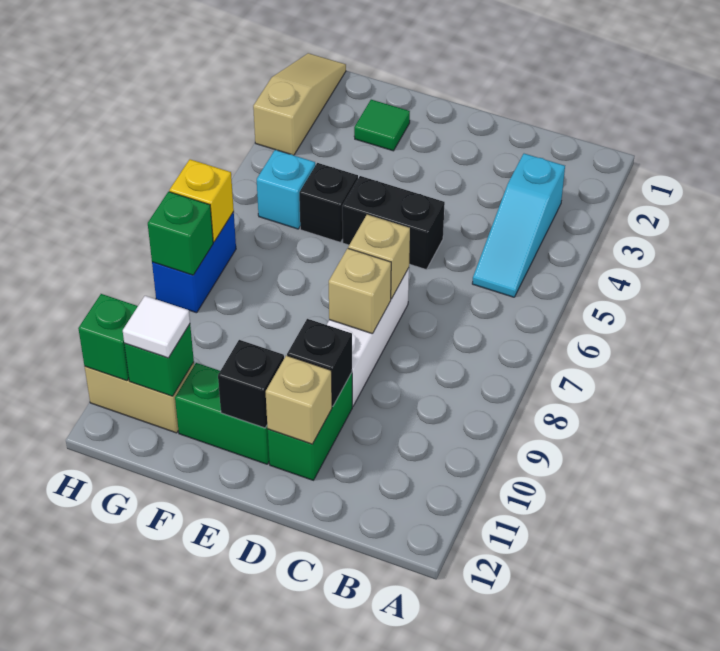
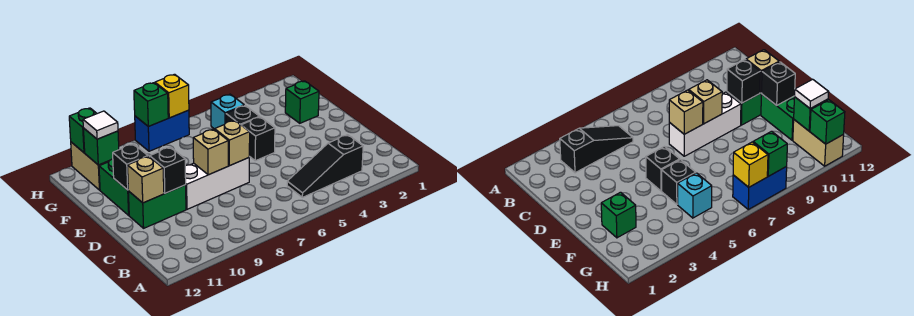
cyan slope B3:B5 level 1 top 3 -> black slope B3:B5 level 1 top 3
black brick D5:E5 level 1 -> black brick E5 level 1
green tile F2 level 1 -> green brick F2 level 1
tan slope H1:H3 level 1 top 3 -> none

